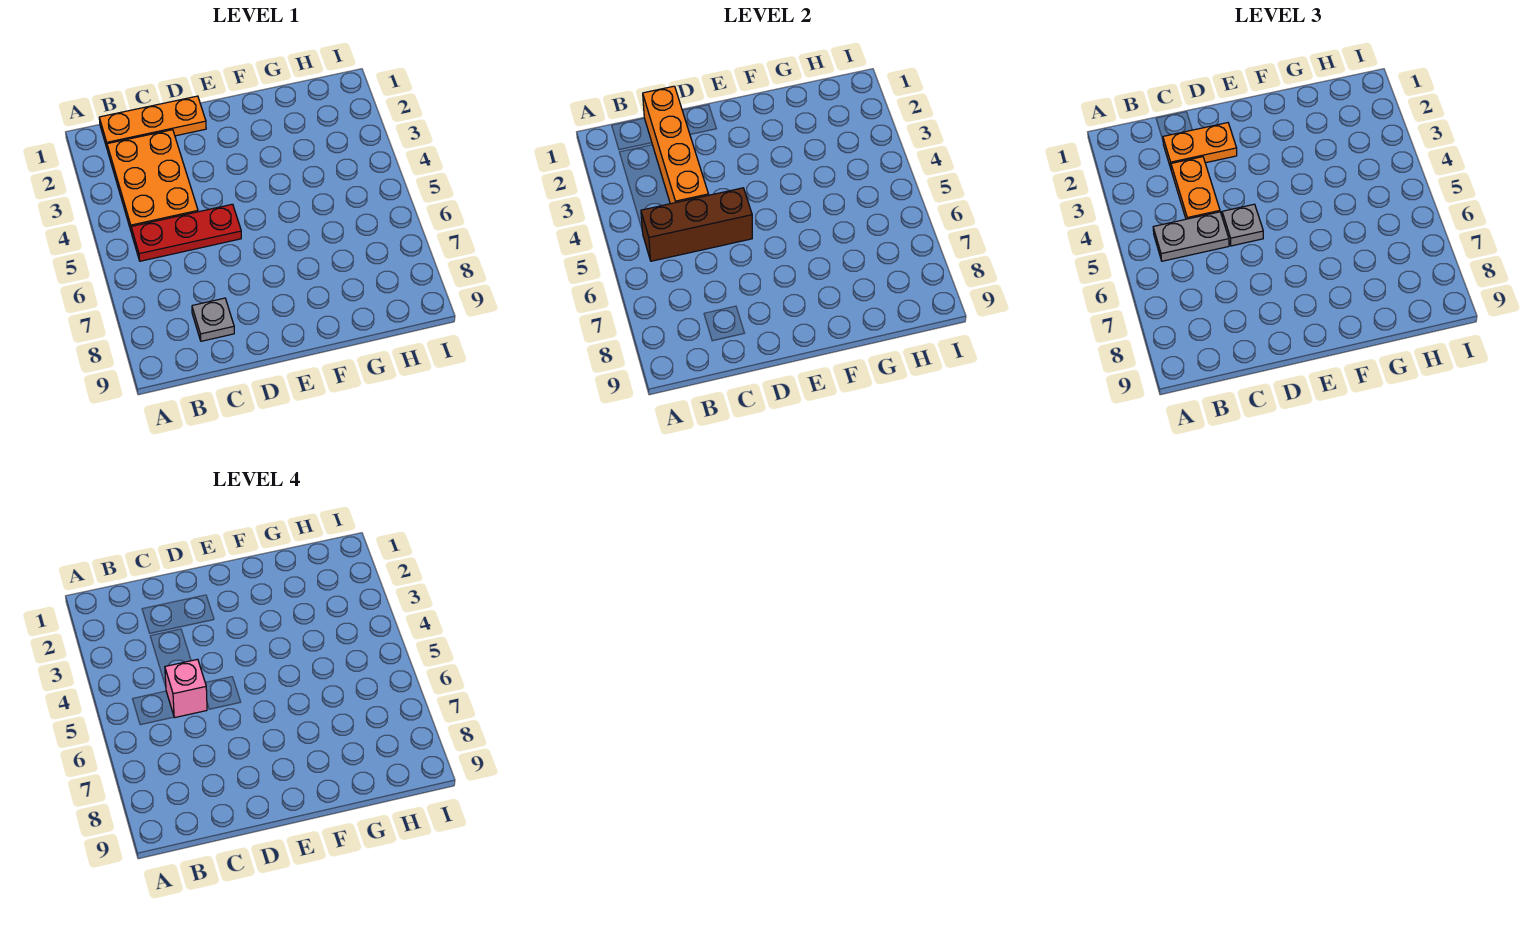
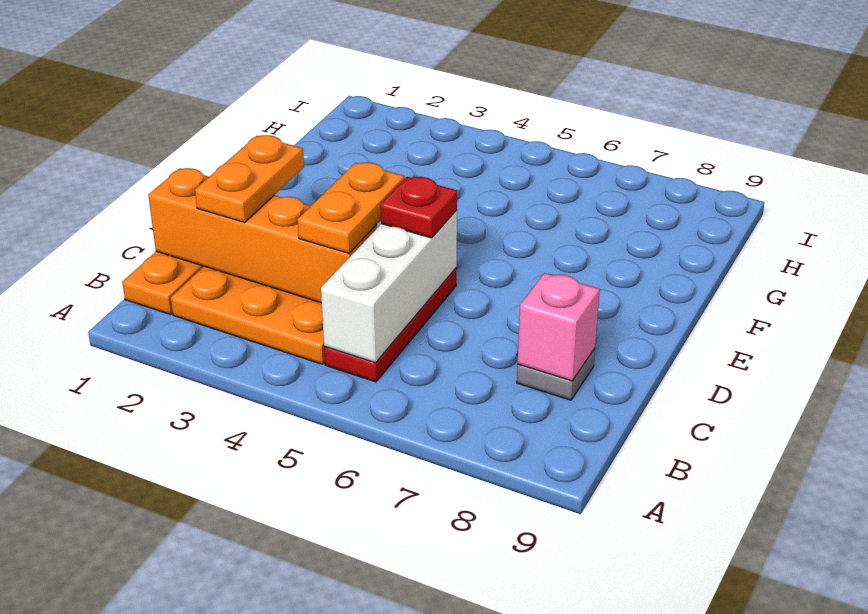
brown brick B5:D5 level 2 -> white brick B5:D5 level 2
grey plate B5:C5 level 3 -> none
orange plate C3:C4 level 3 -> orange plate C4:D4 level 3
pink brick C5 level 4 -> pink brick C8 level 2
grey plate D5 level 3 -> red plate D5 level 3

